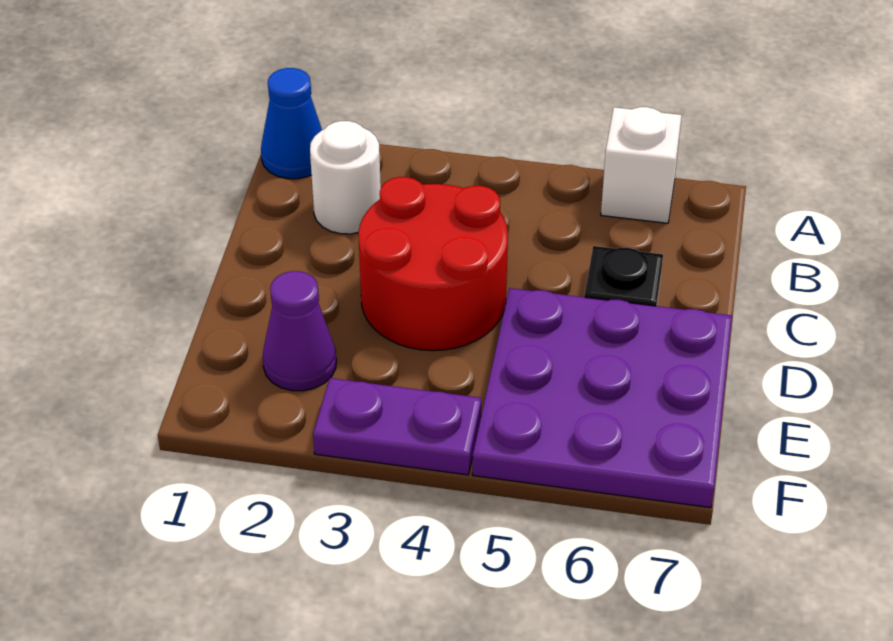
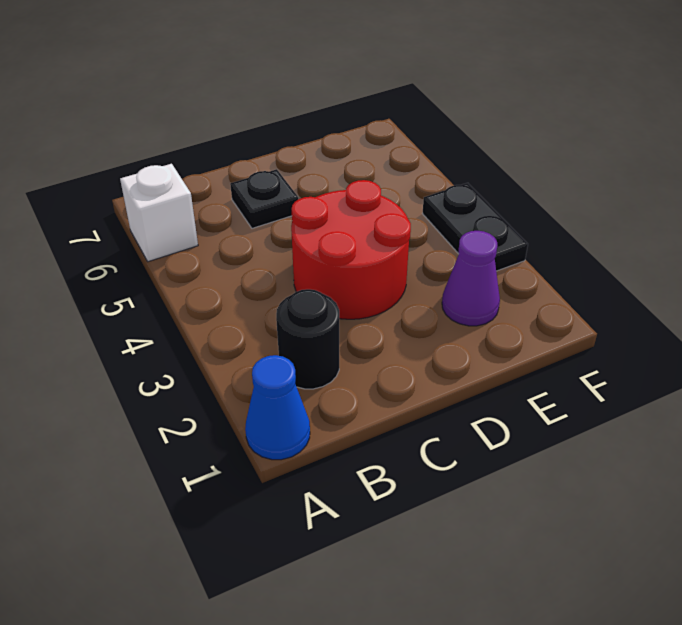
white round brick B2 level 1 -> black round brick B2 level 1
purple plate D5:F7 level 1 -> none
purple plate F3:F4 level 1 -> black plate F3:F4 level 1

